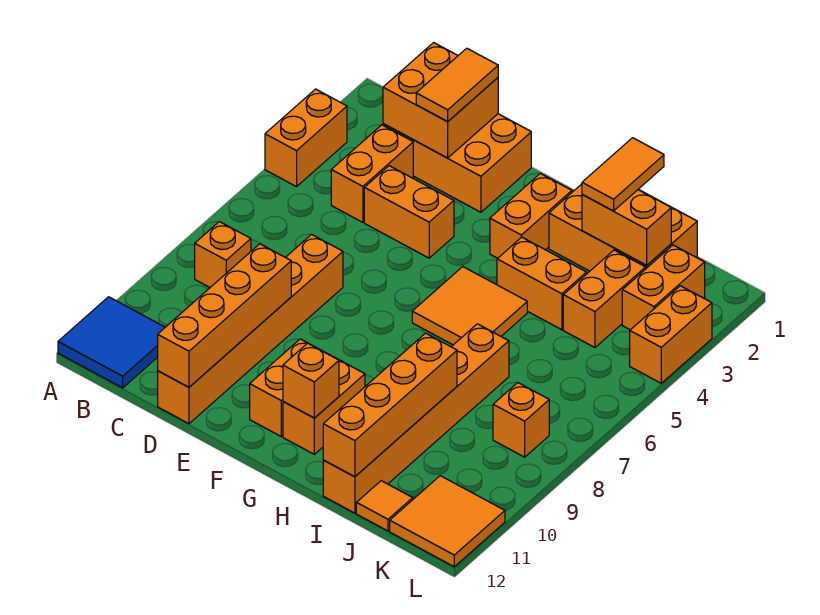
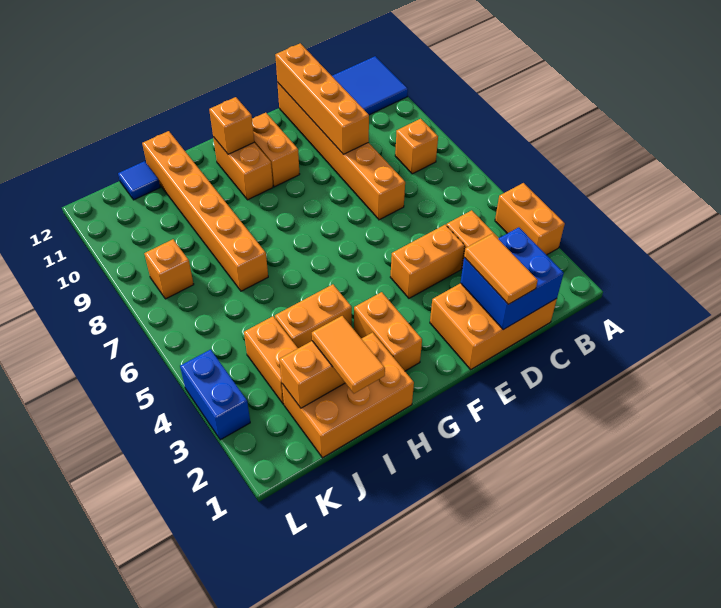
orange brick C1:D2 level 2 -> blue brick C1:D2 level 2
orange tile G5:H6 level 1 -> none
orange brick I9:I12 level 2 -> none
orange tile J12 level 1 -> blue tile J12 level 1
orange brick K2:K3 level 1 -> none
orange tile K11:L12 level 1 -> none
orange brick L3:L4 level 1 -> blue brick L3:L4 level 1

